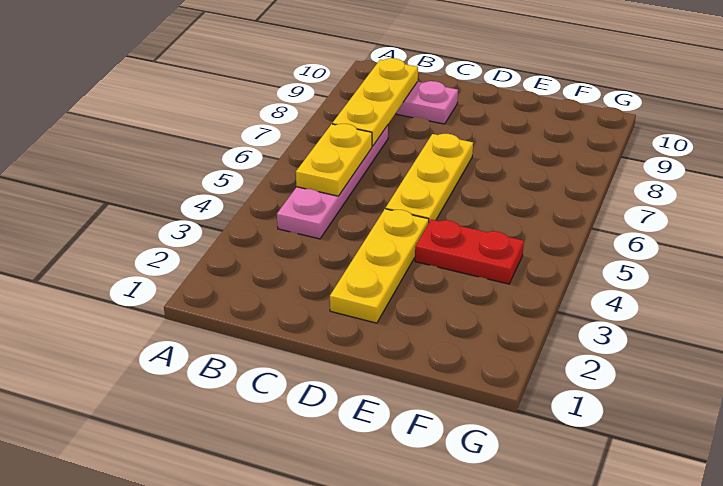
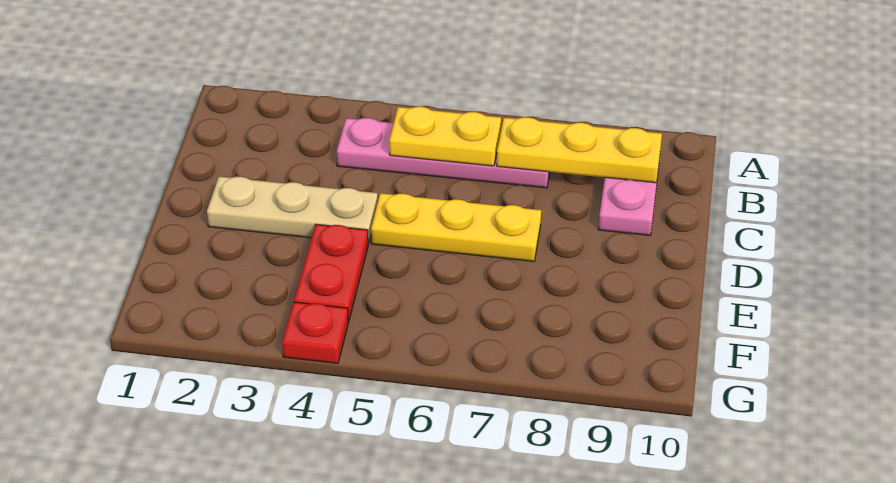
yellow plate D2:D4 level 1 -> tan plate D2:D4 level 1
none -> red plate G4 level 1

